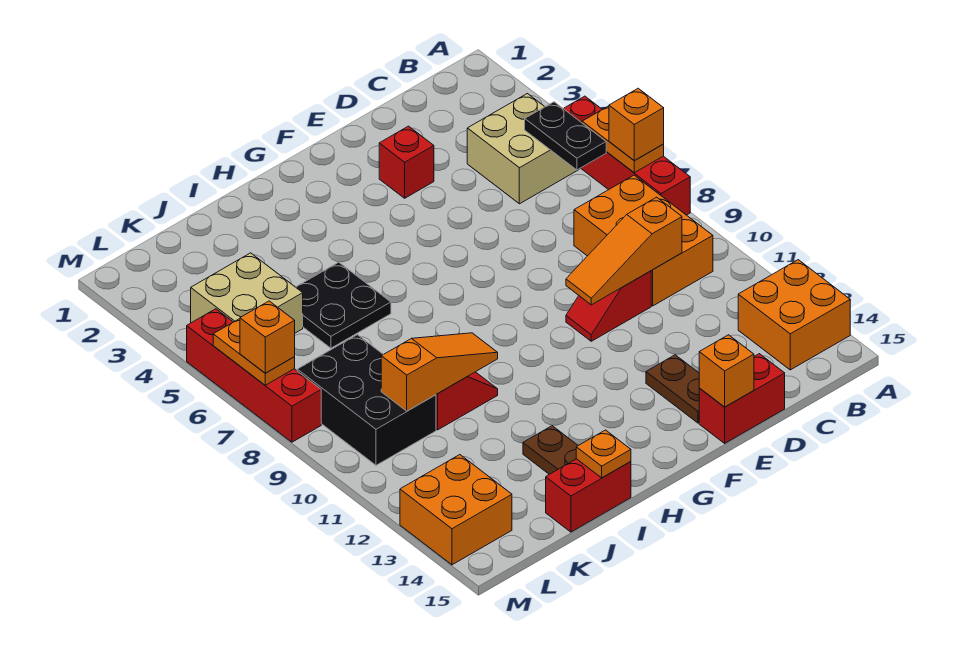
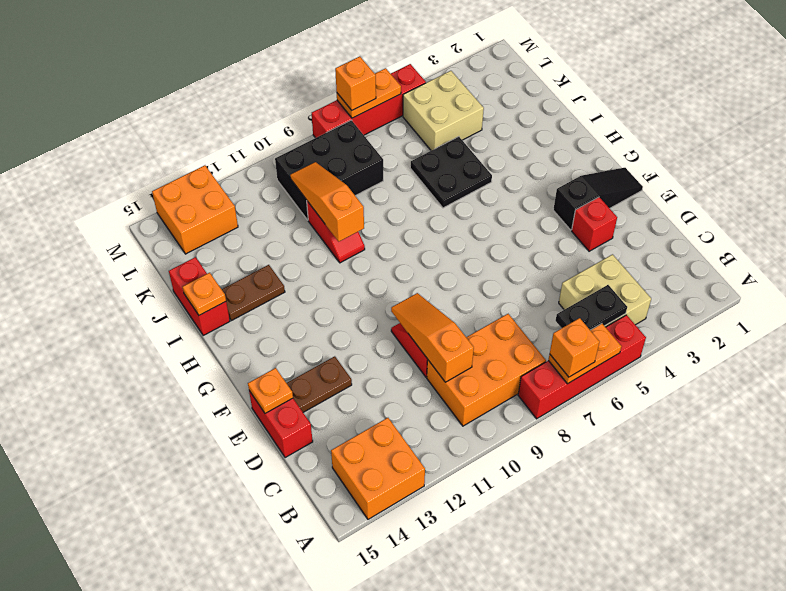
orange brick E15 level 2 -> orange plate E15 level 2
none -> black slope F1:F3 level 1 top 3
orange slope I10:K10 level 2 top K -> orange slope I10:K10 level 2 top I

